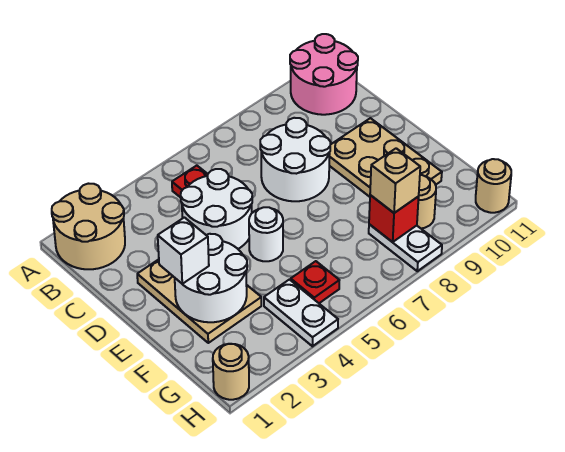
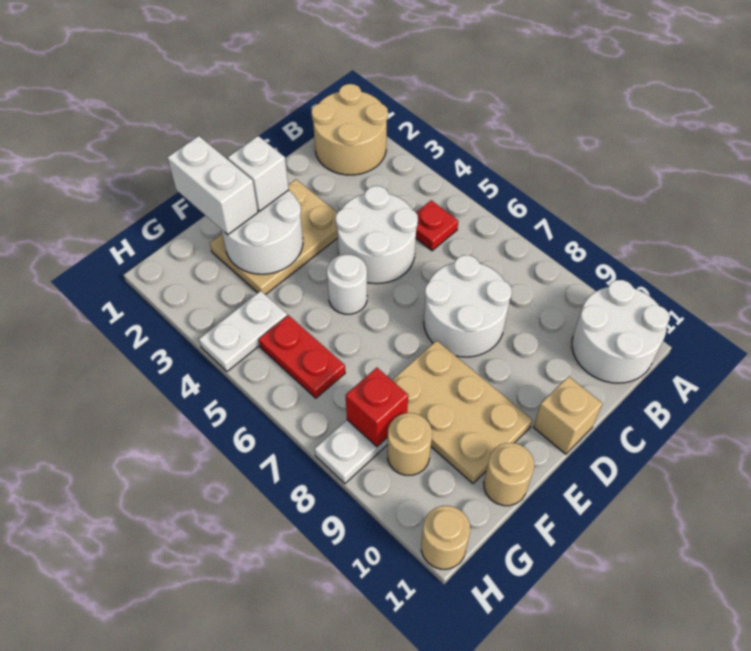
pink round brick A10:B11 level 1 -> white round brick A10:B11 level 1
tan plate D9:F10 level 1 -> tan plate E8:F10 level 1
none -> white brick F1:F2 level 3
red plate G5 level 1 -> red plate G5:G6 level 1
tan brick G8 level 3 -> tan brick D11 level 1
tan round brick H1 level 1 -> tan round brick F11 level 1

